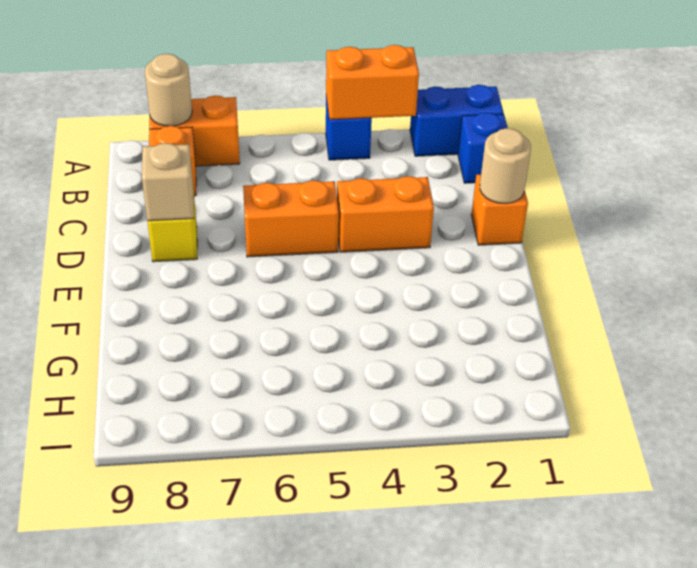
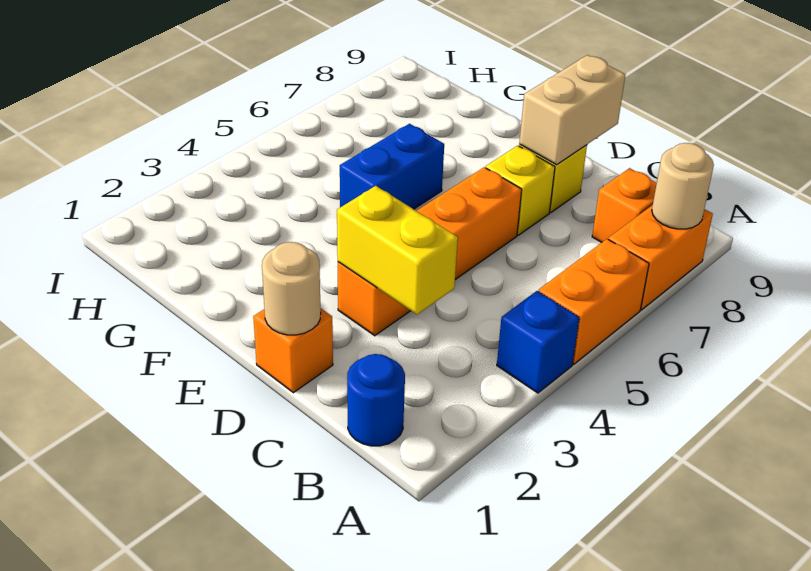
blue brick A1:A2 level 1 -> blue brick F5:F6 level 1
orange brick A3:A4 level 2 -> orange brick A5:A6 level 1
blue brick B1 level 1 -> blue round brick B1 level 1
none -> yellow brick C3:D3 level 2
none -> yellow brick D7 level 1
tan brick D8 level 2 -> tan brick D8:D9 level 2

